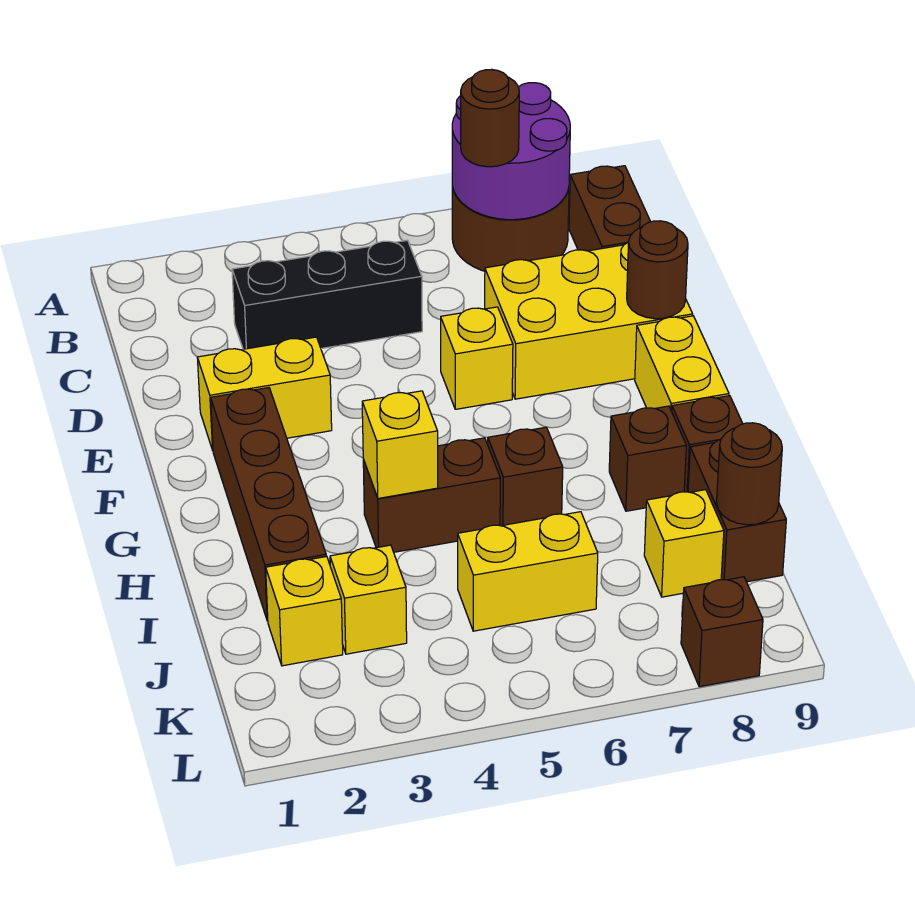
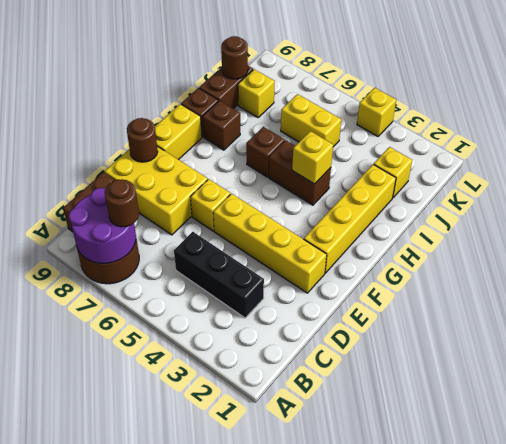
yellow brick E2:E3 level 1 -> yellow brick E2:E5 level 1
brown brick F2:I2 level 1 -> yellow brick F2:I2 level 1
yellow brick J3 level 1 -> yellow brick L4 level 1
brown brick L8 level 1 -> none

